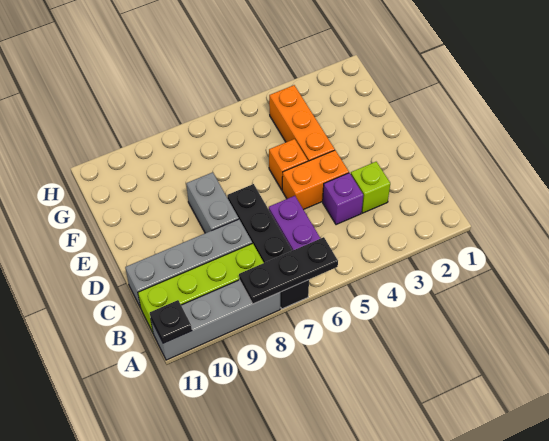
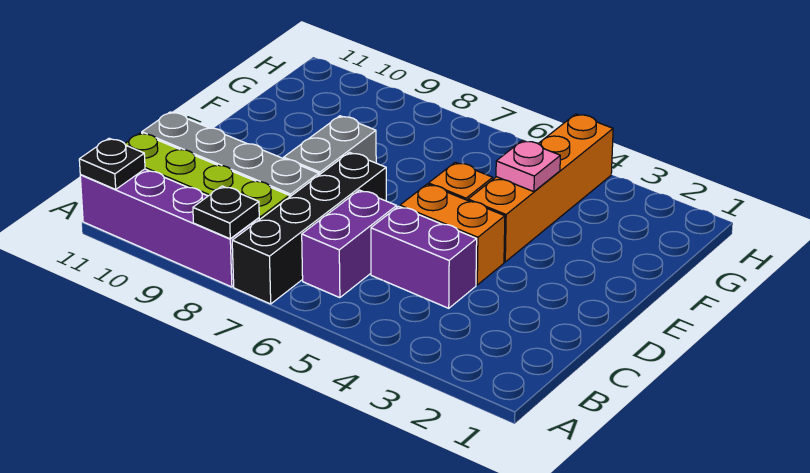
black plate A6:A8 level 2 -> black plate A8 level 2
grey brick A8:A11 level 1 -> purple brick A8:A11 level 1
lime brick C3 level 1 -> none
purple brick C4 level 1 -> purple brick C4:C5 level 1
orange brick E4:G4 level 1 -> orange brick E4:H4 level 1
none -> pink plate F4 level 2

